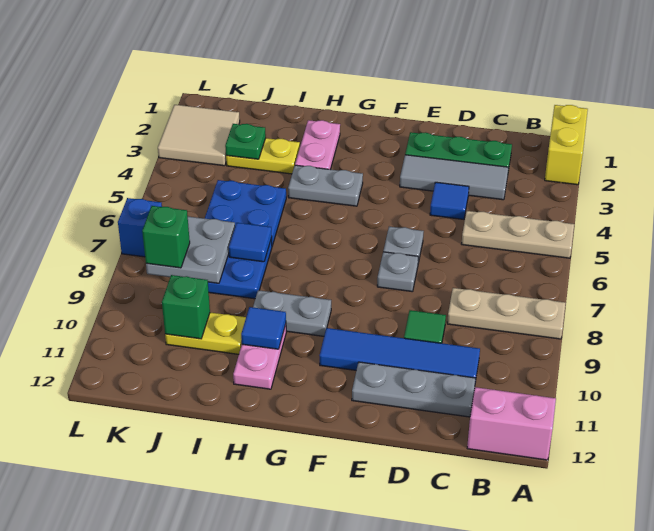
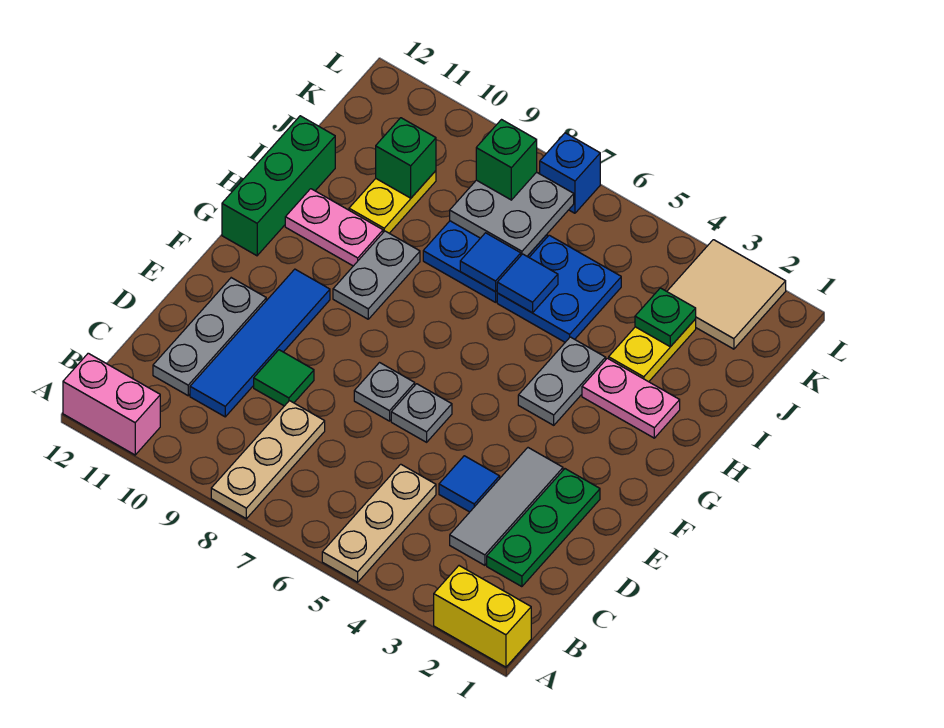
pink brick A12:B12 level 1 -> pink brick A11:A12 level 1
none -> green brick G12:I12 level 1
blue tile H10 level 2 -> blue tile I6 level 2

